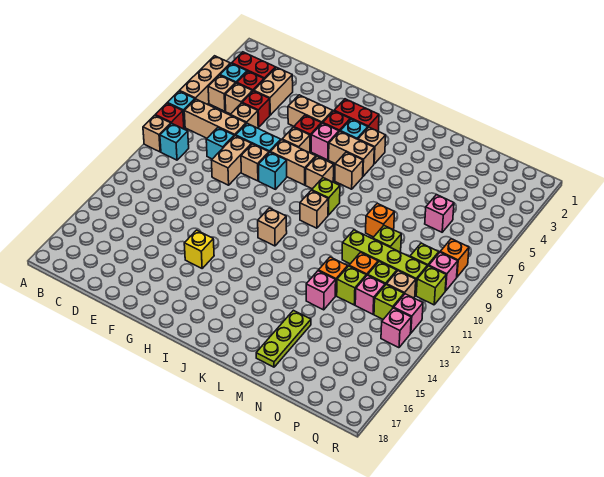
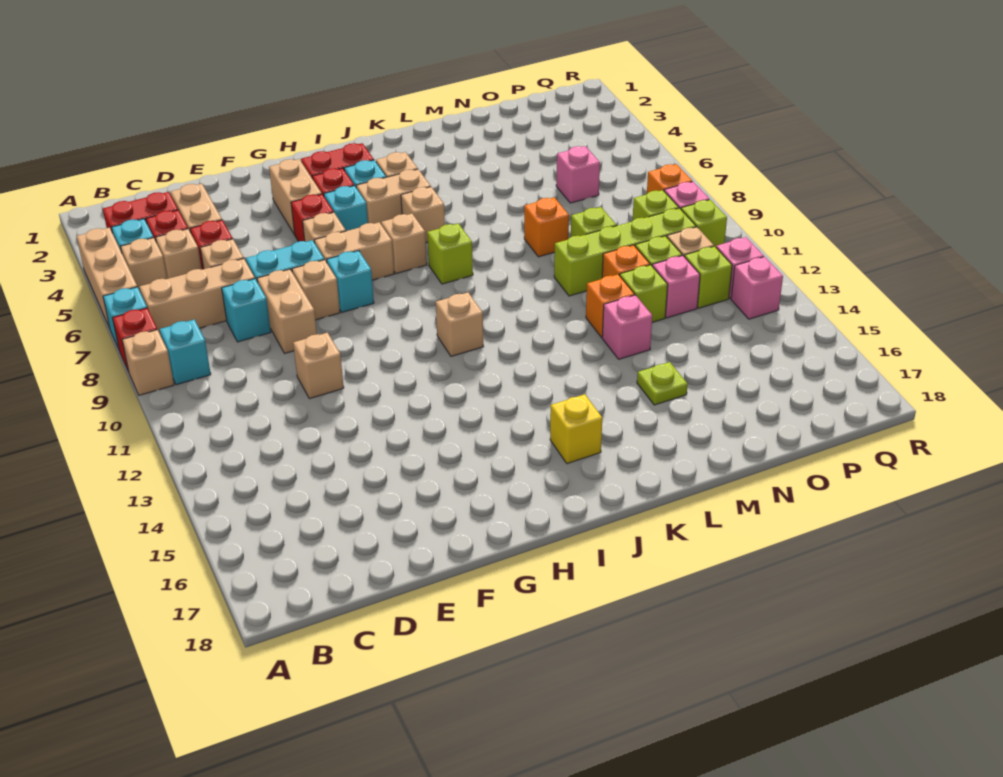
tan brick F4:G4 level 1 -> tan brick G3:G4 level 1
yellow brick G14 level 1 -> yellow brick J16 level 1
pink brick H5 level 1 -> cyan brick H5 level 1
tan brick J9 level 1 -> tan brick E11 level 1
lime plate M15:M17 level 1 -> lime plate M15 level 1

